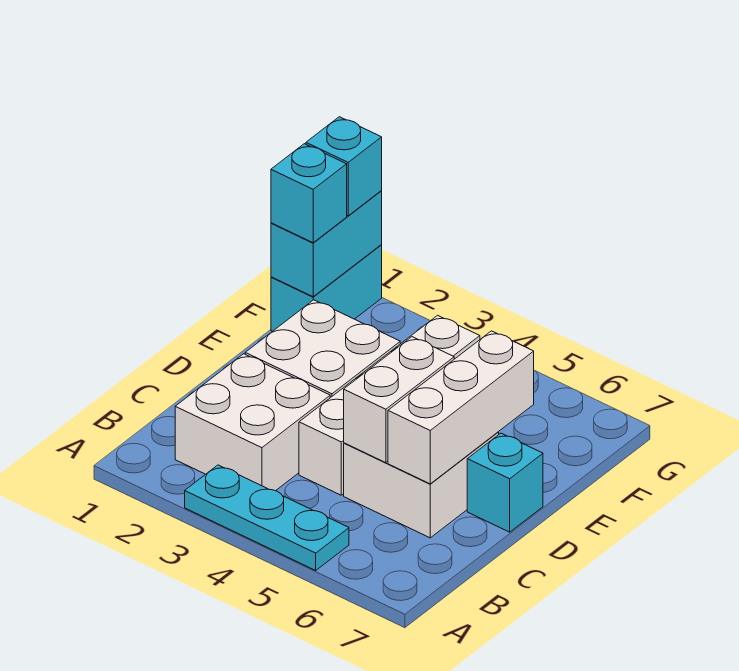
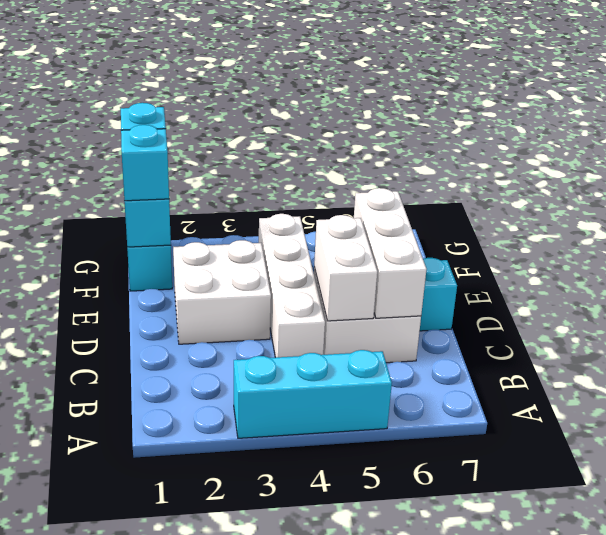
cyan plate A3:A5 level 1 -> cyan brick A3:A5 level 1
white brick B2:C3 level 1 -> none

